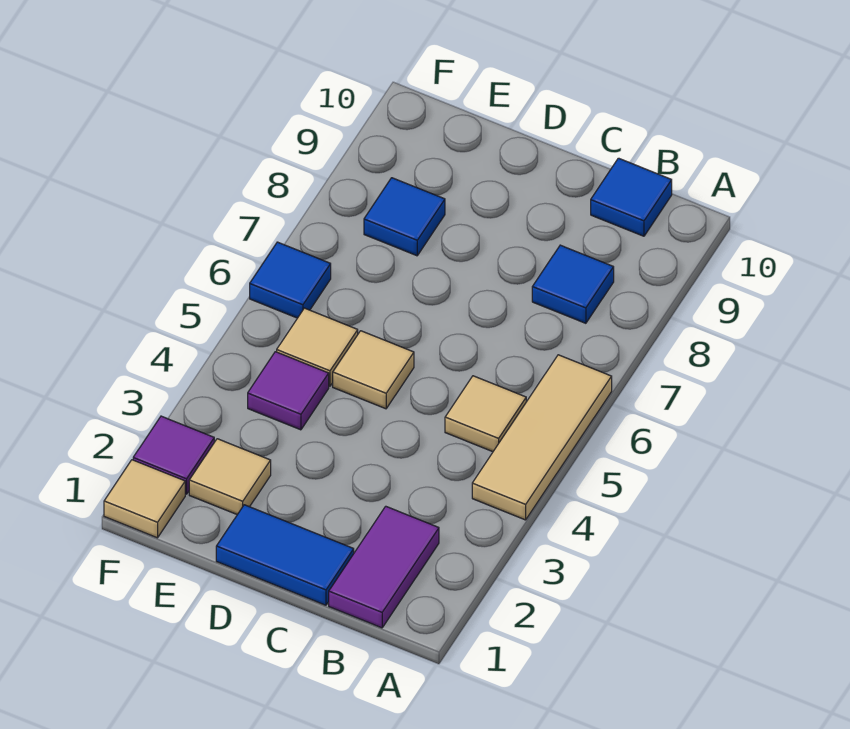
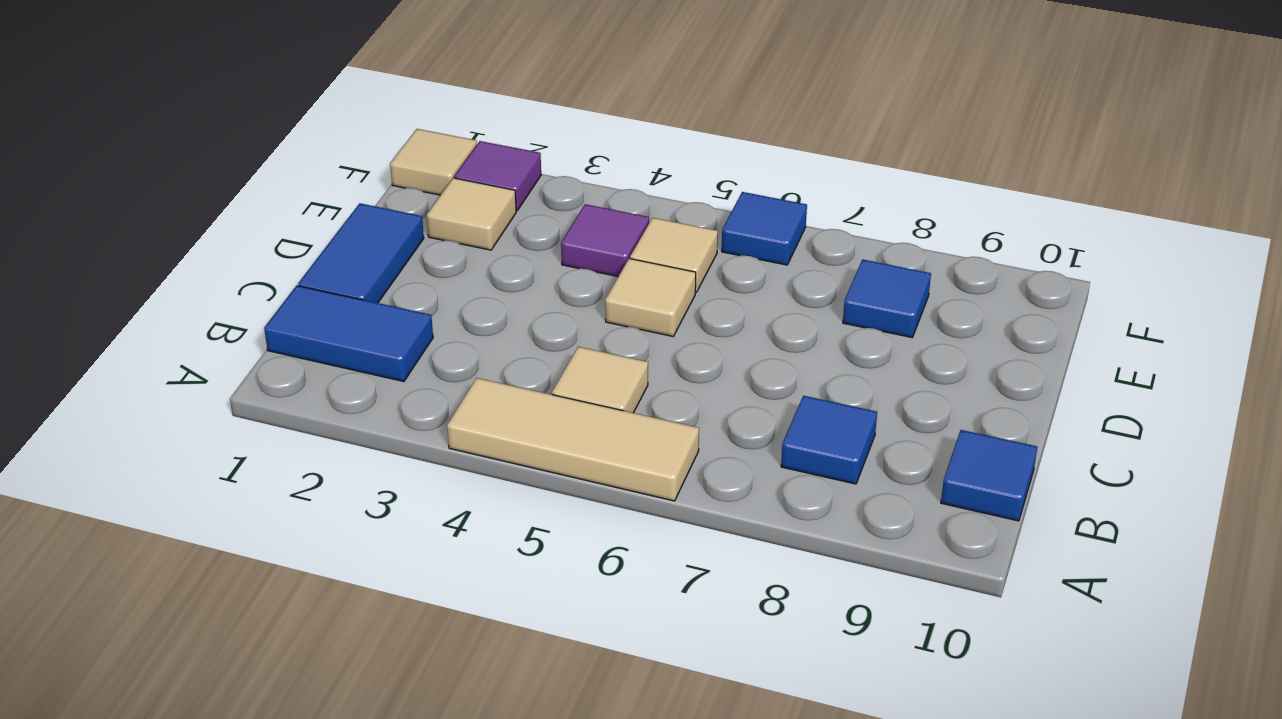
purple tile B1:B2 level 1 -> blue tile B1:B2 level 1

